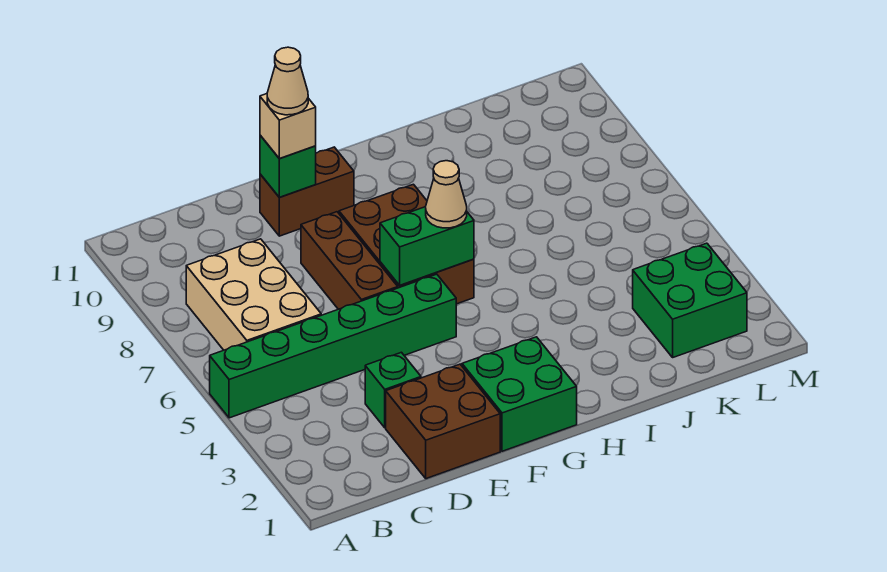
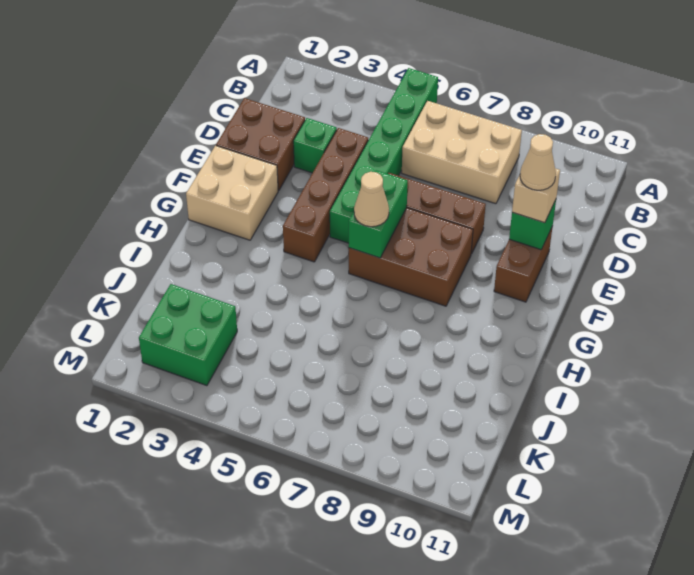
none -> brown brick D4:G4 level 1
green brick F1:G2 level 1 -> tan brick F1:G2 level 1

